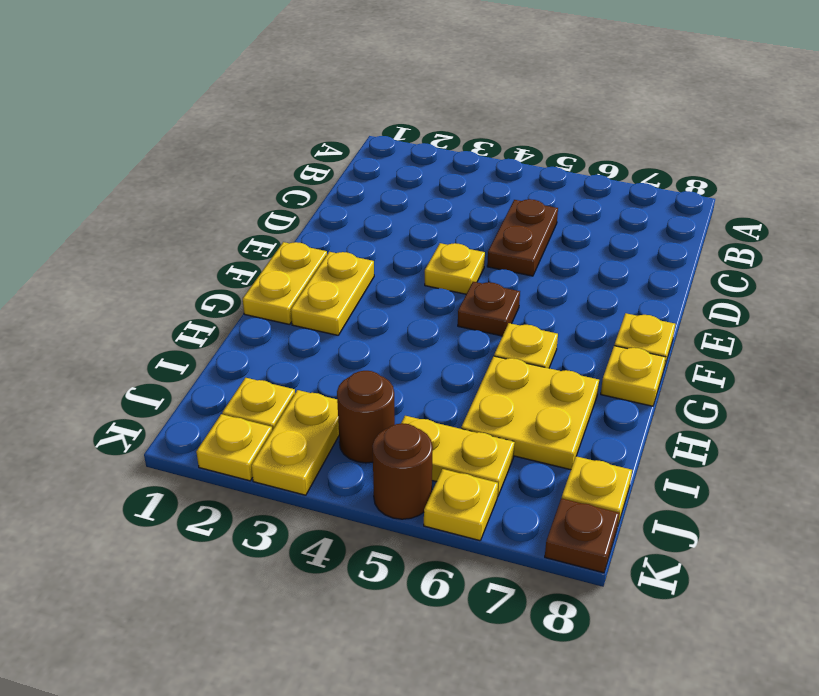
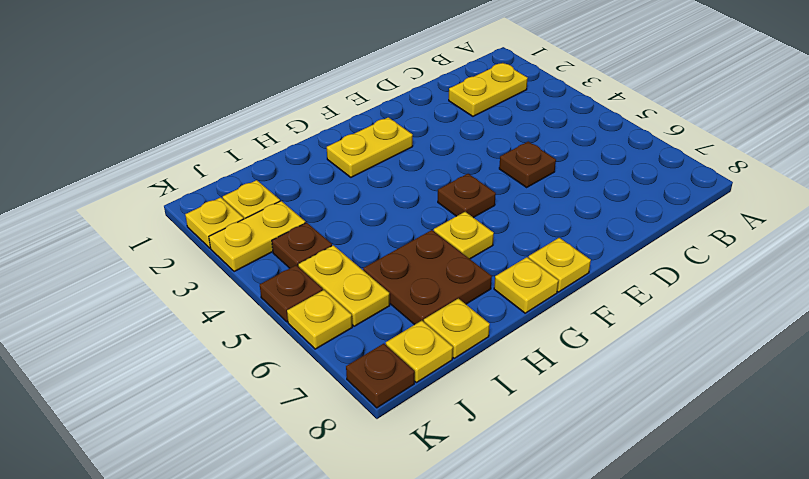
brown plate C5:D5 level 1 -> brown plate D5 level 1
yellow plate E4 level 1 -> yellow plate I8 level 1
yellow plate F1:G1 level 1 -> yellow plate B2:C2 level 1
yellow plate H6:I7 level 1 -> brown plate H6:I7 level 1
brown round brick J4 level 1 -> brown plate J4 level 1
brown round brick K5 level 1 -> brown plate K5 level 1

